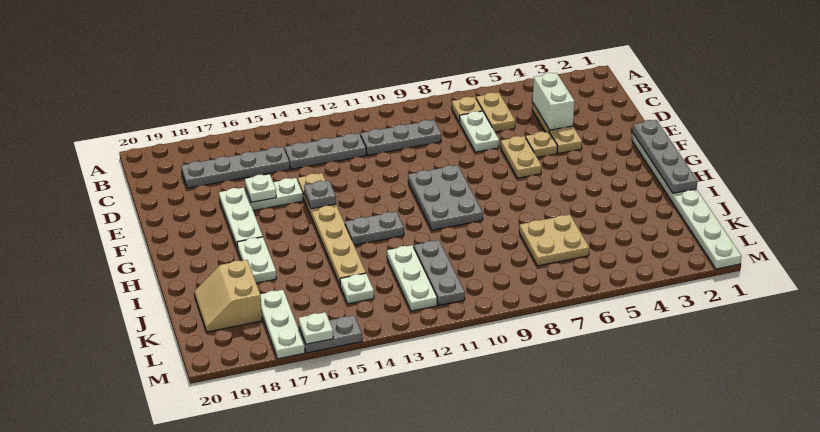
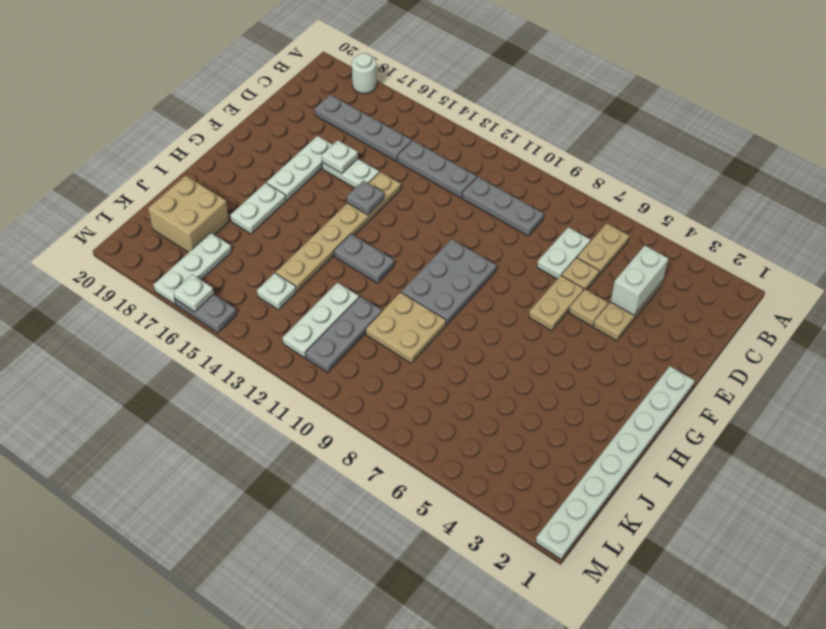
none -> white round brick A18 level 1
tan plate B7 level 1 -> tan plate D6 level 1
grey plate F1:I1 level 2 -> none
tan plate J6:K7 level 1 -> tan plate I9:J10 level 1
tan slope J18:K19 level 1 top 18 -> tan brick J18:K19 level 1

